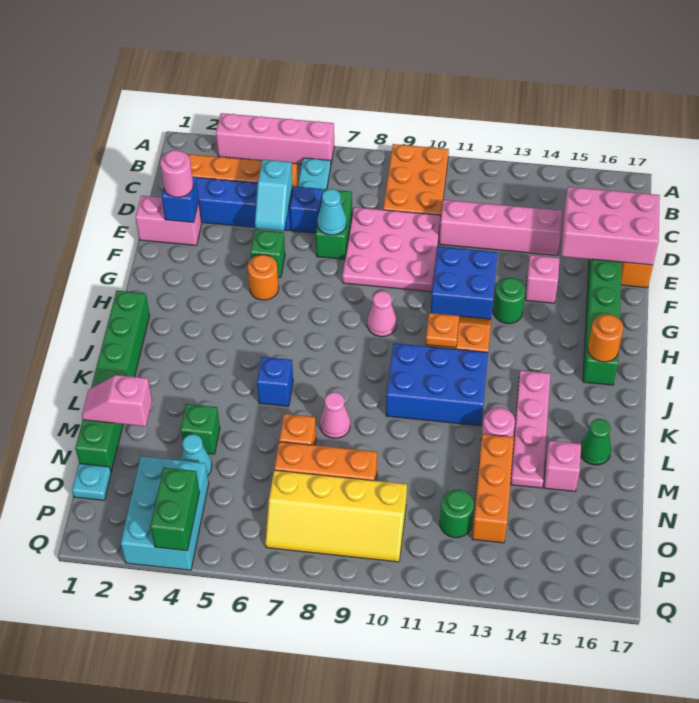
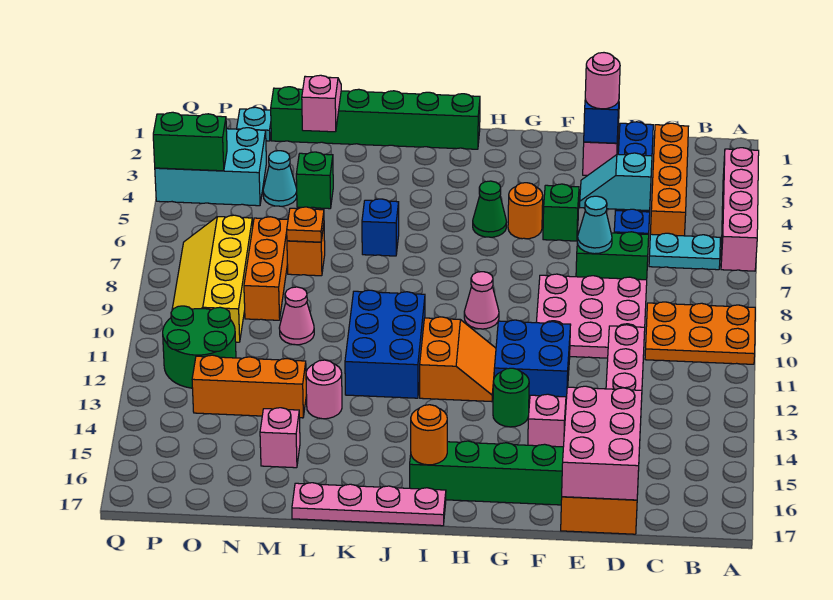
orange plate I11 level 2 -> orange plate M7 level 2
pink plate J14:M14 level 1 -> pink plate I17:L17 level 1
pink cone L8 level 1 -> pink cone M10 level 1
green cone L16 level 1 -> green cone H5 level 1
green round brick O12 level 1 -> green round brick O11:P12 level 1

